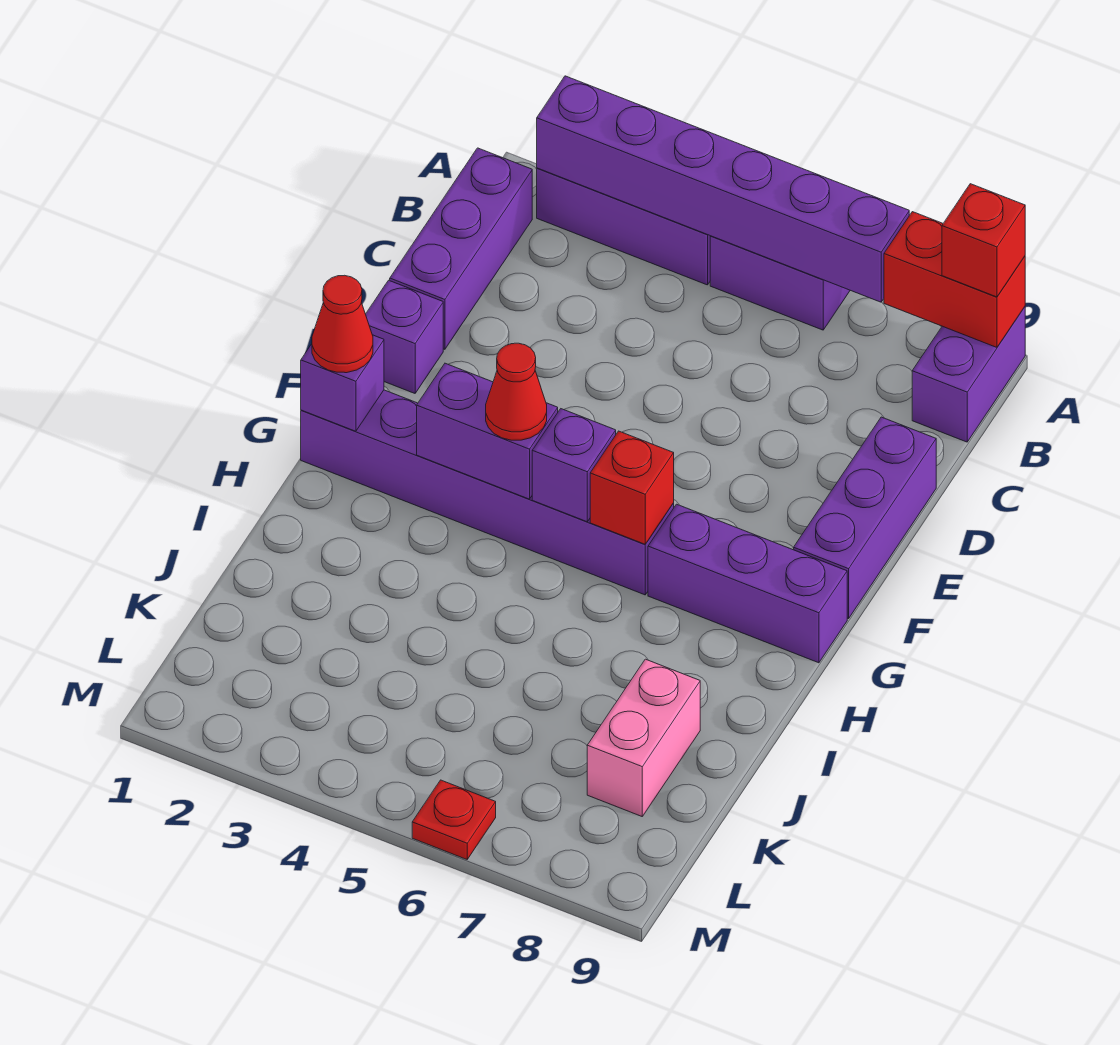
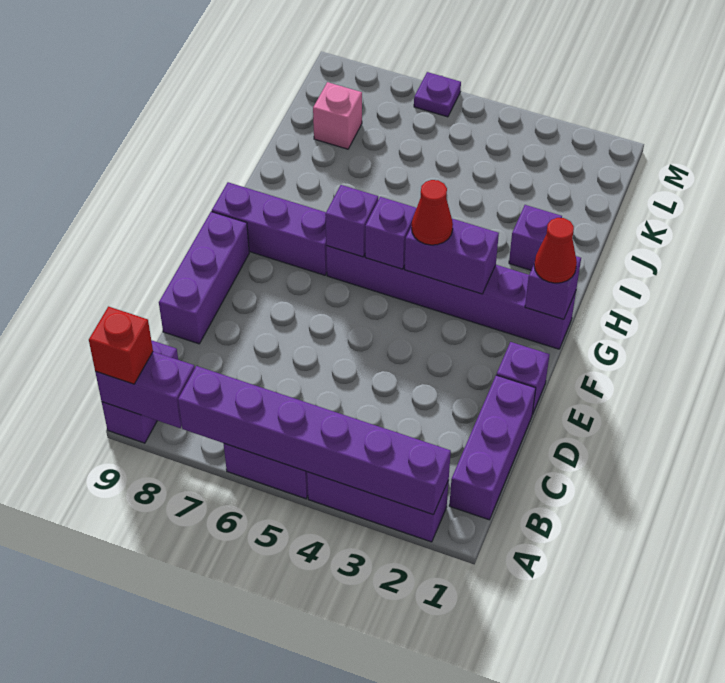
red brick A8:A9 level 2 -> purple brick A8:A9 level 2
red brick G6 level 2 -> purple brick G6 level 2
none -> purple brick I2 level 1
pink brick J8:K8 level 1 -> pink brick K8 level 1
red plate M6 level 1 -> purple plate M6 level 1

